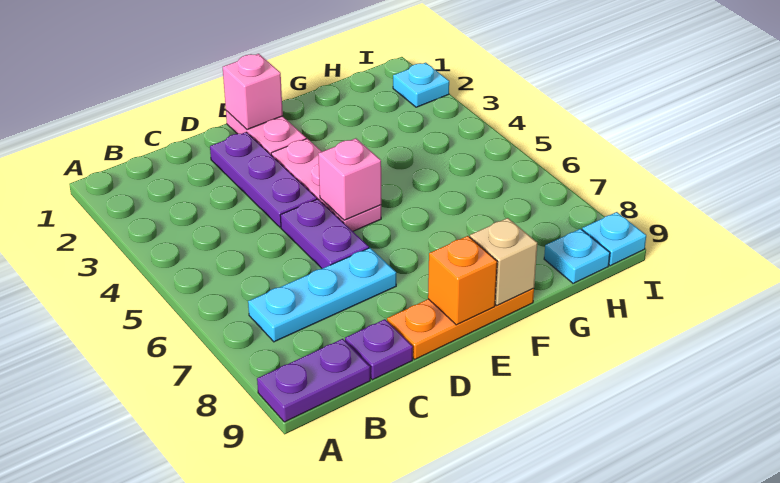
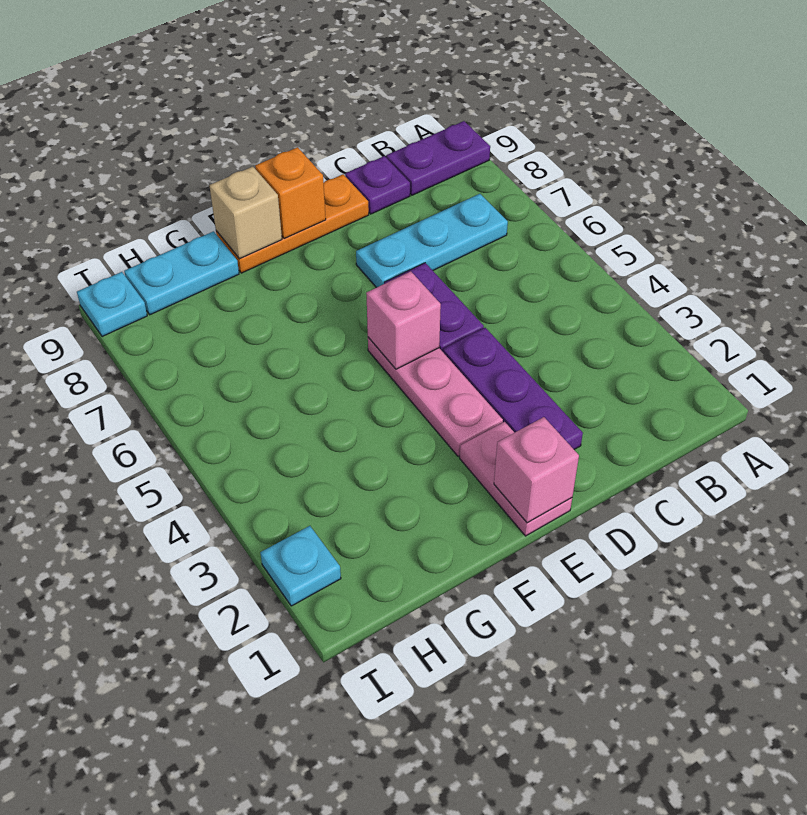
cyan plate H9 level 1 -> cyan plate G9:H9 level 1

